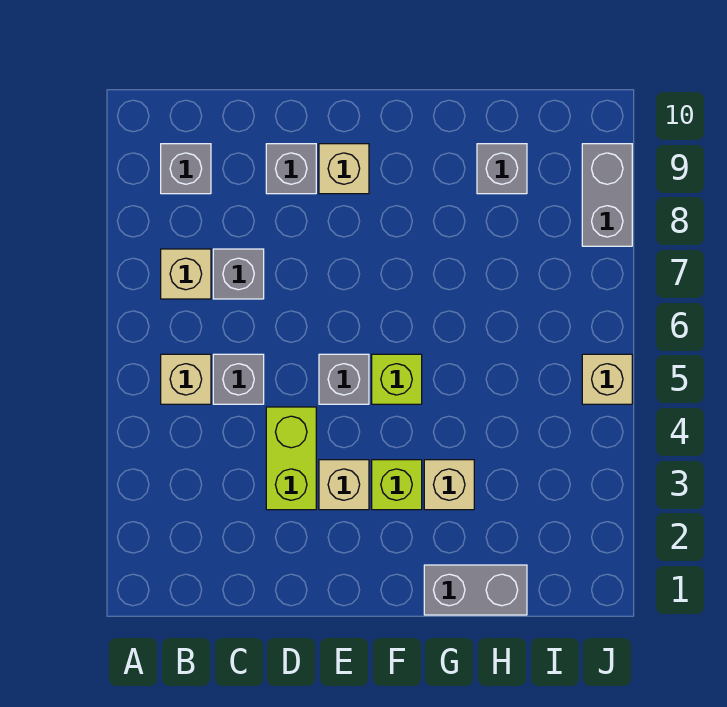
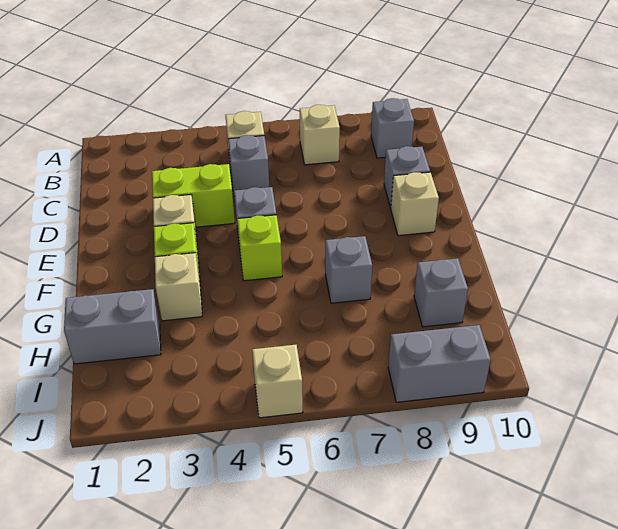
grey brick C7 level 1 -> grey brick G7 level 1
grey brick G1:H1 level 1 -> grey brick H1:H2 level 1

